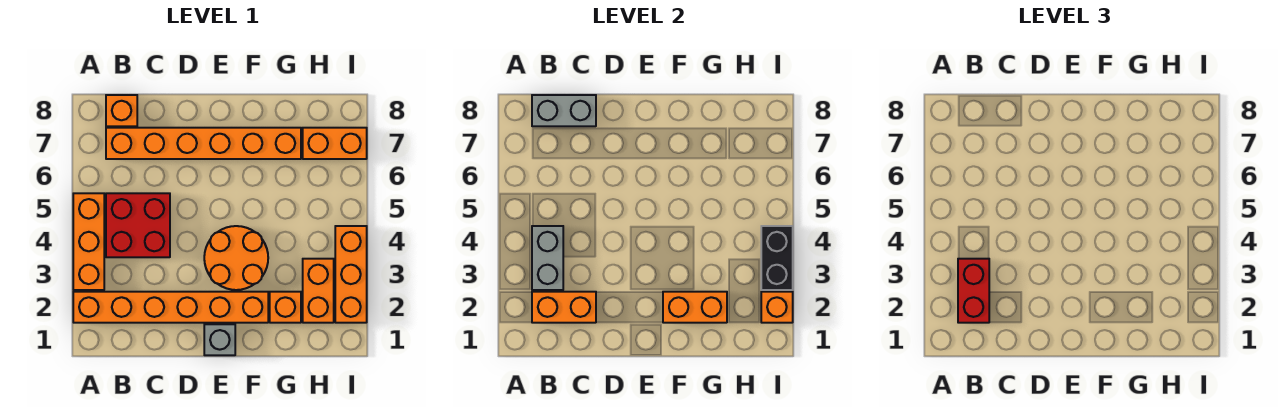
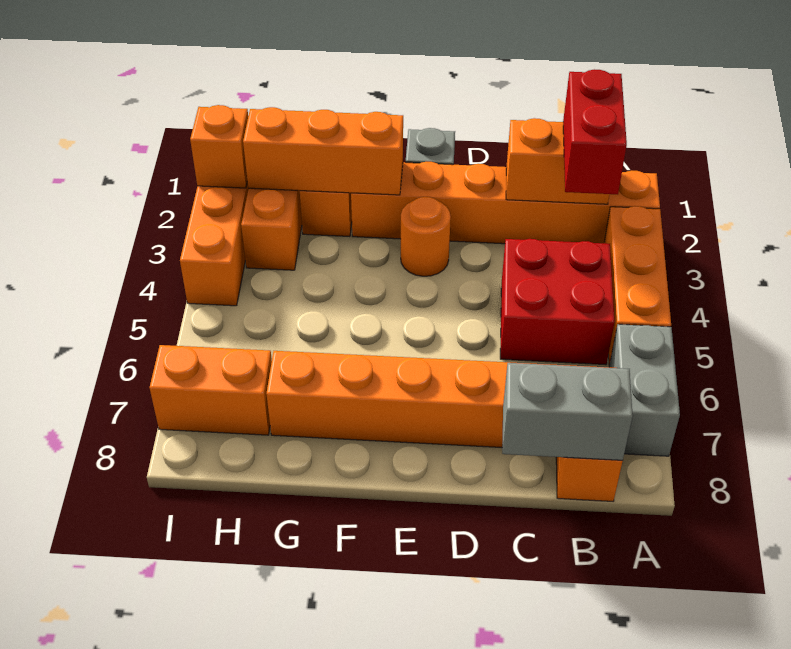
grey brick B3:B4 level 2 -> grey brick A6:A7 level 1
orange round brick E3:F4 level 1 -> orange round brick E3 level 1
orange brick F2:G2 level 2 -> orange brick F2:H2 level 2
black brick I3:I4 level 2 -> none

